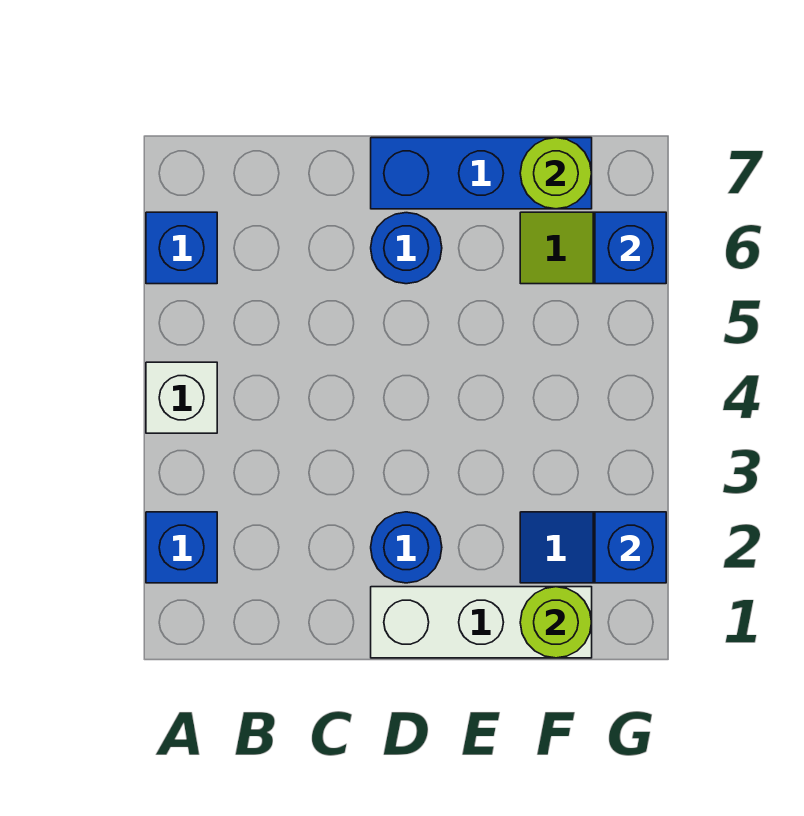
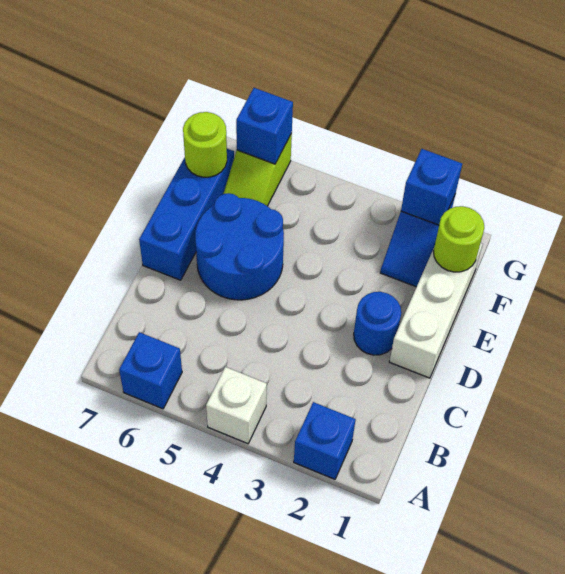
blue round brick D6 level 1 -> blue round brick D5:E6 level 1

